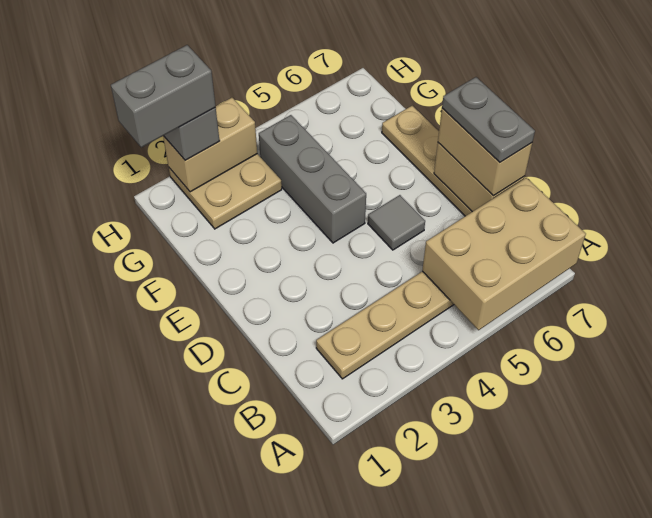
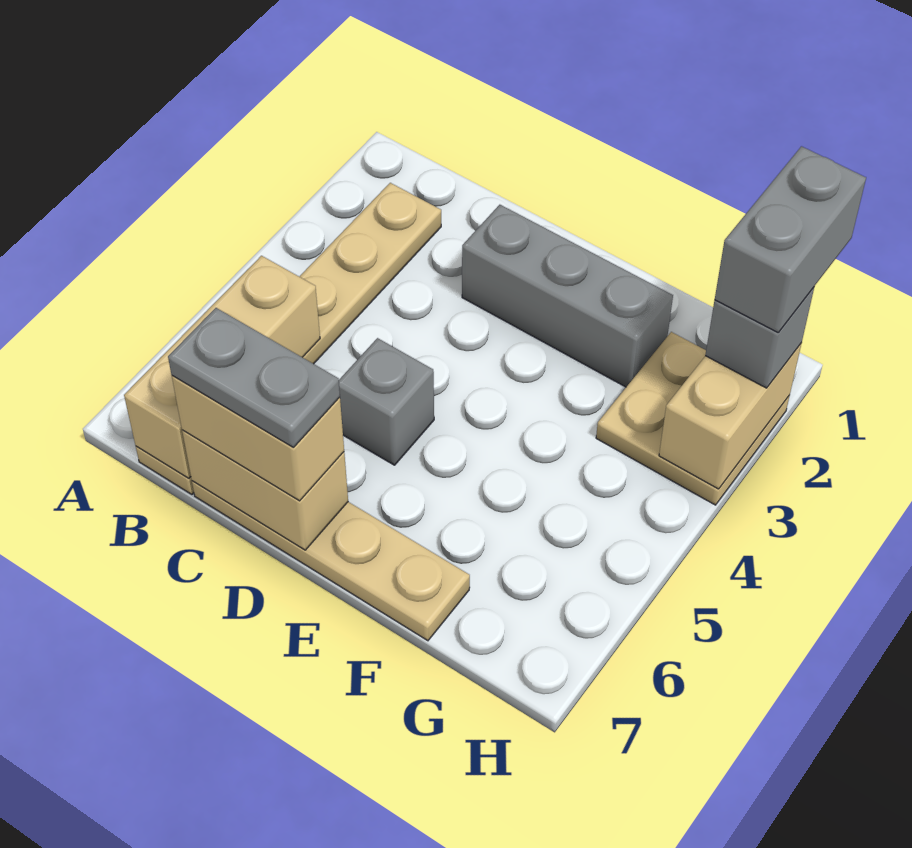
tan brick A5:B7 level 2 -> tan brick B5:B7 level 2
grey tile D5 level 1 -> grey brick D5 level 1
grey brick E4:G4 level 1 -> grey brick D2:F2 level 1

